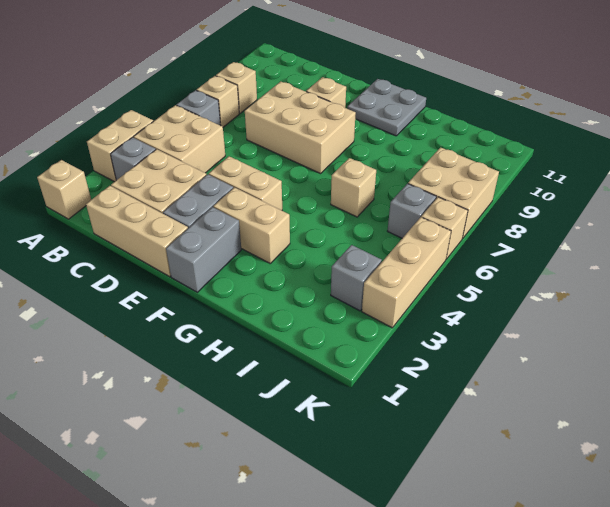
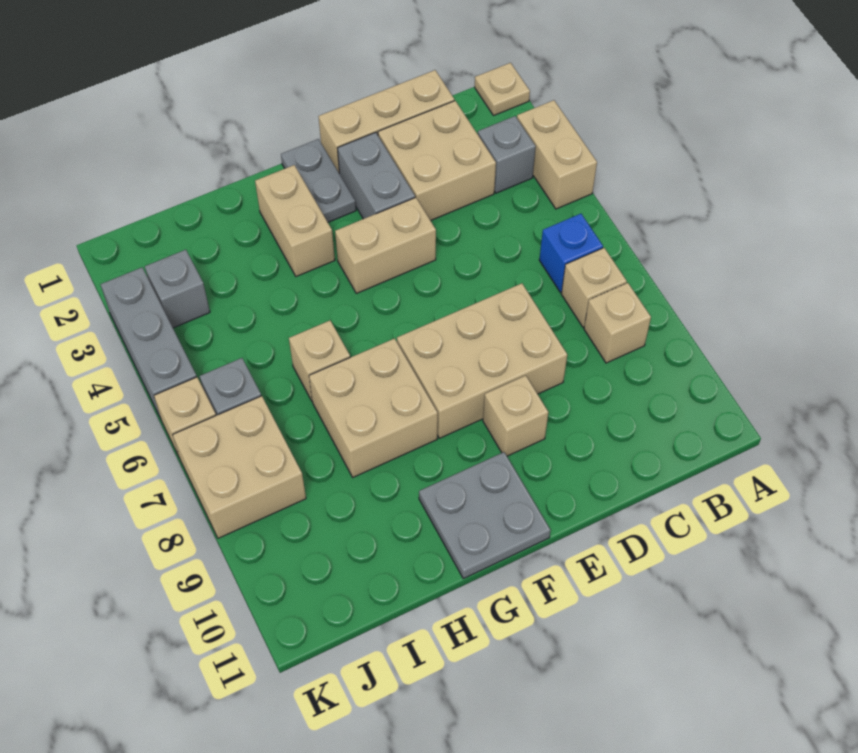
tan brick A1 level 1 -> tan plate A1 level 1
tan brick B4:C5 level 1 -> tan brick G7:H8 level 1
grey brick B6 level 1 -> blue brick B6 level 1
grey brick F1:F2 level 1 -> grey plate F1:F2 level 1
tan brick F3:G3 level 1 -> tan brick G2:G3 level 1
tan brick K3:K5 level 1 -> grey brick K3:K5 level 1

